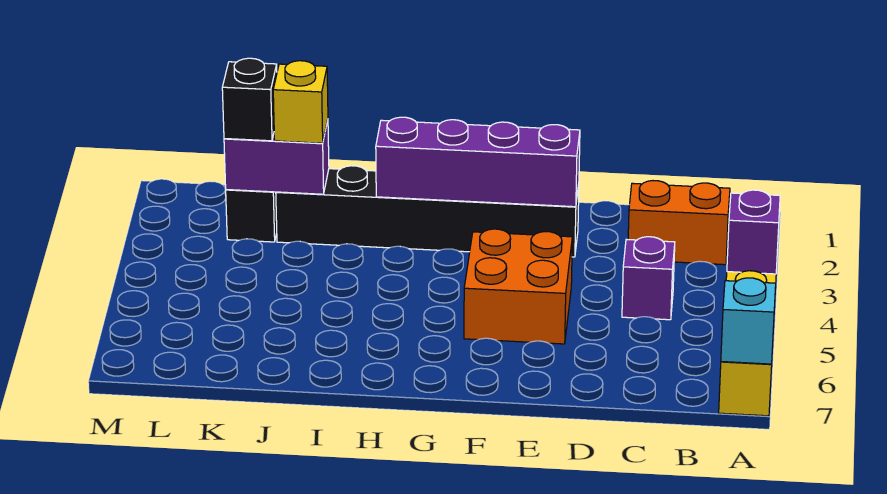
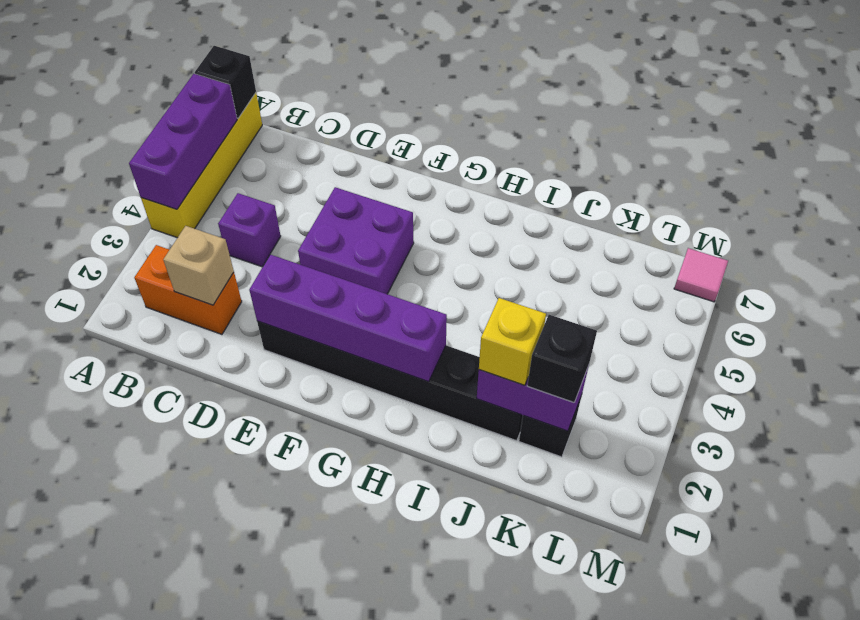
purple brick A4 level 2 -> purple brick A4:A6 level 2
cyan brick A7 level 2 -> black brick A7 level 2
none -> tan brick C2 level 2
orange brick E4:F5 level 1 -> purple brick E4:F5 level 1
none -> pink tile M7 level 1

